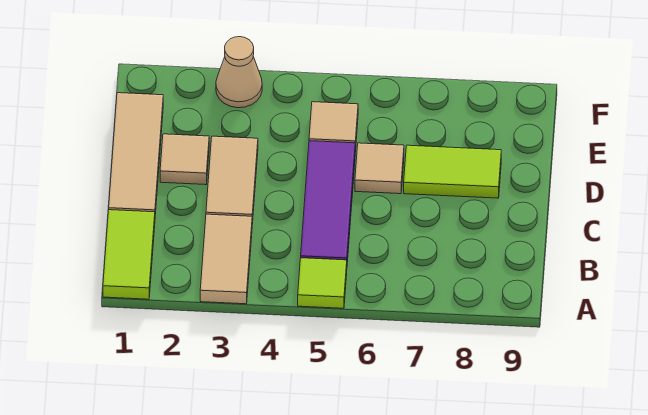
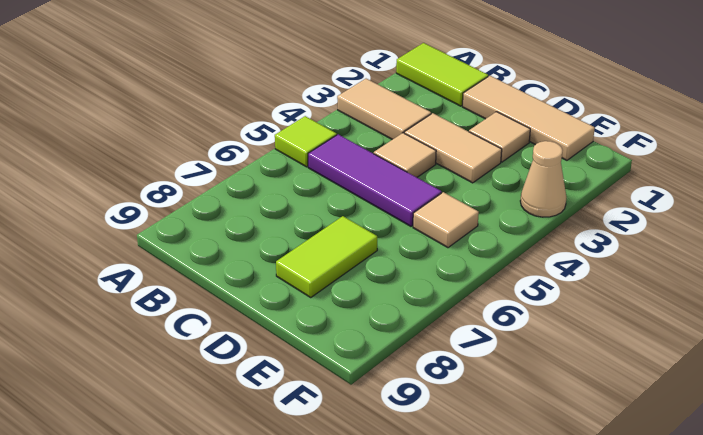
tan tile D6 level 1 -> tan tile C4 level 1

